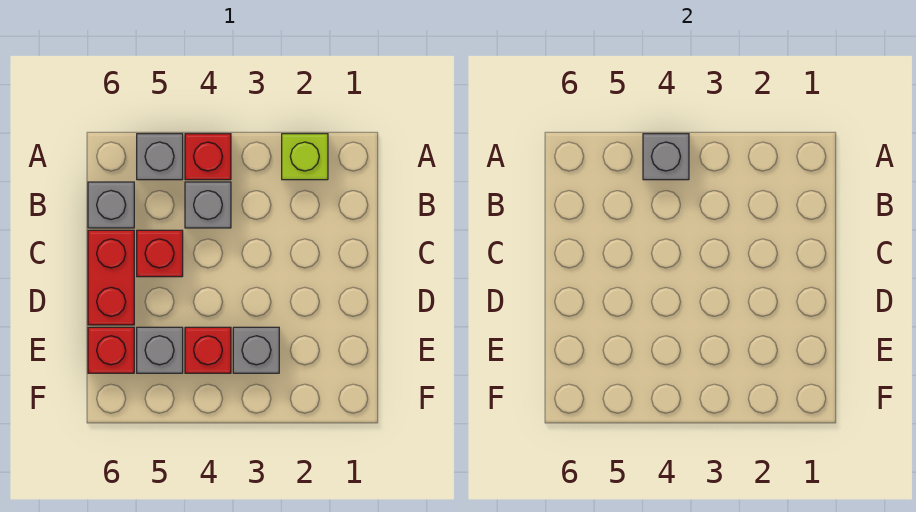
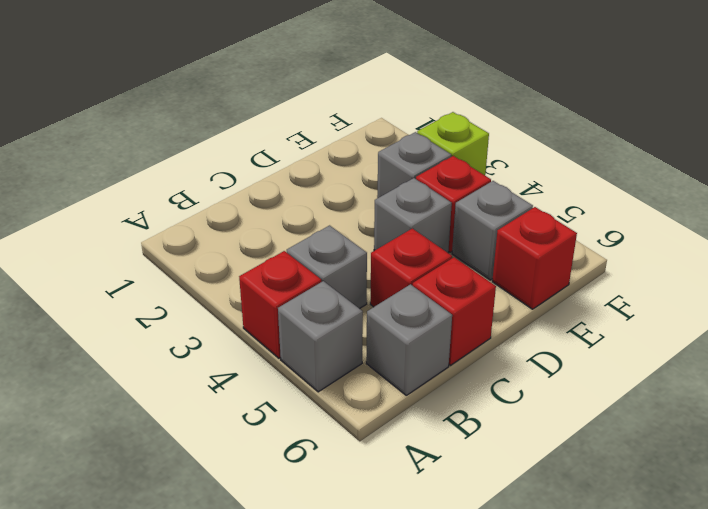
lime brick A2 level 1 -> lime brick F3 level 1
grey brick A4 level 2 -> grey brick D4 level 1
red brick C6:D6 level 1 -> red brick C6 level 1

